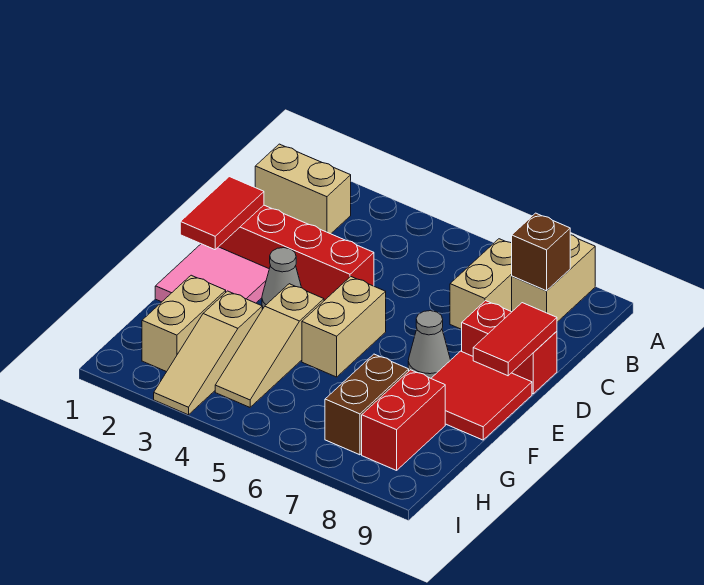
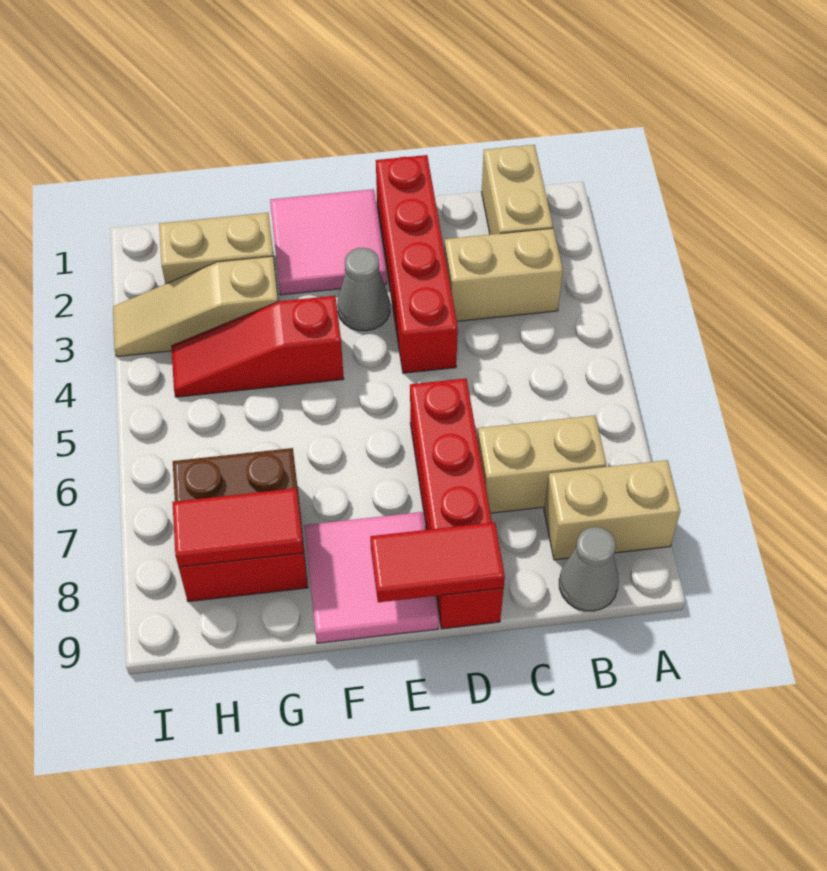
brown brick B8 level 2 -> none
red tile D1:E1 level 2 -> red tile G8:H8 level 2
red brick D8:D9 level 1 -> red brick D6:D9 level 1
tan brick E5:F5 level 1 -> tan brick B3:C3 level 1
grey cone E7 level 1 -> grey cone B9 level 1
red tile E8:F9 level 1 -> pink tile E8:F9 level 1
tan slope F4:H4 level 1 top F -> red slope F4:H4 level 1 top F

